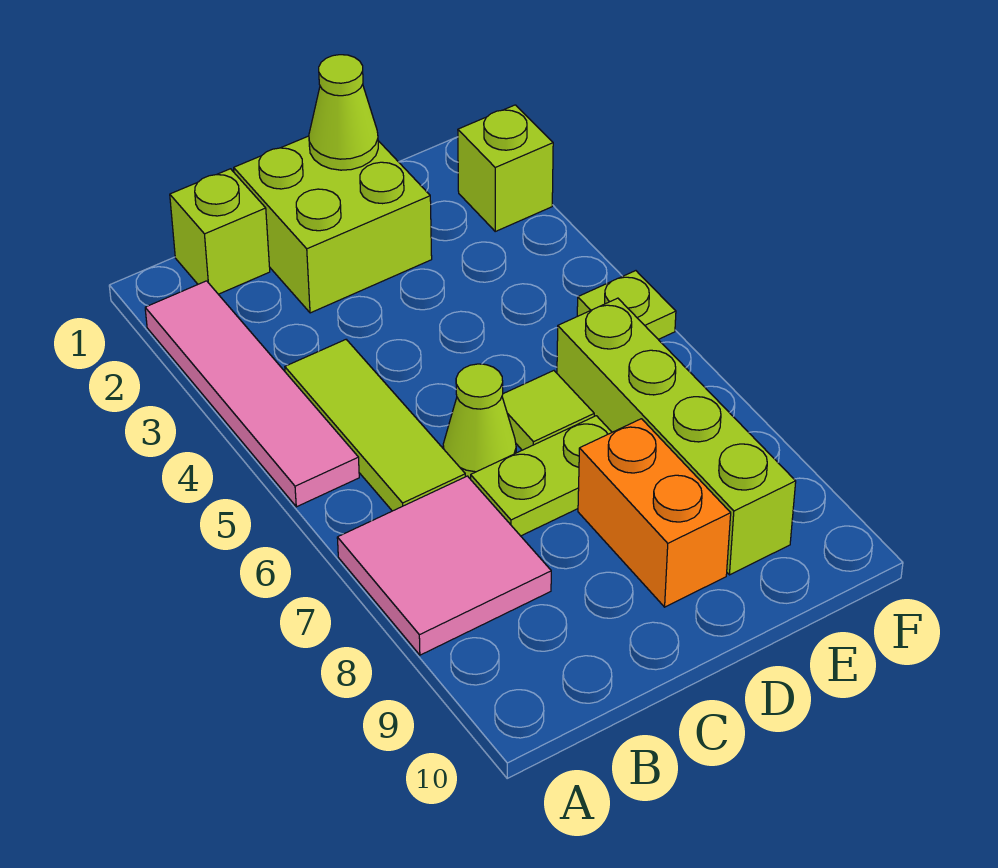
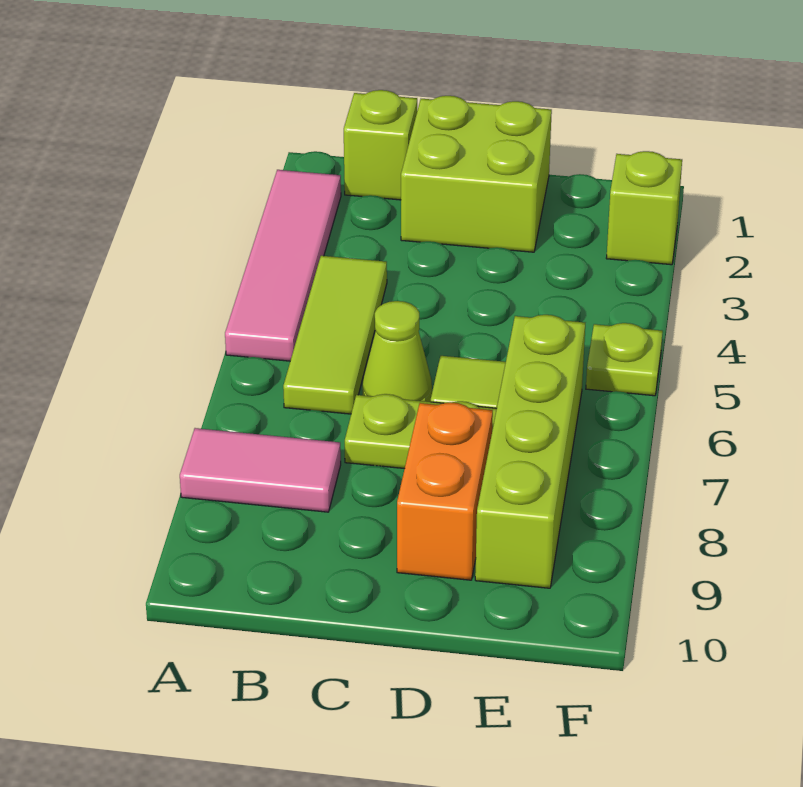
pink tile A7:B8 level 1 -> pink tile A8:B8 level 1
lime cone D1 level 2 -> none

